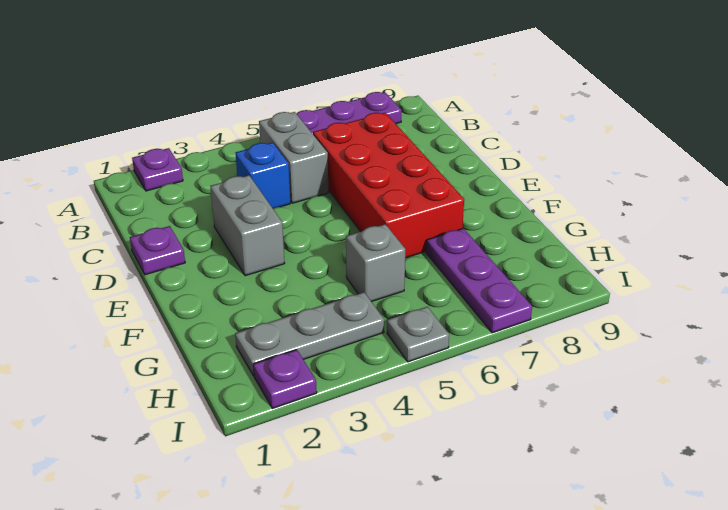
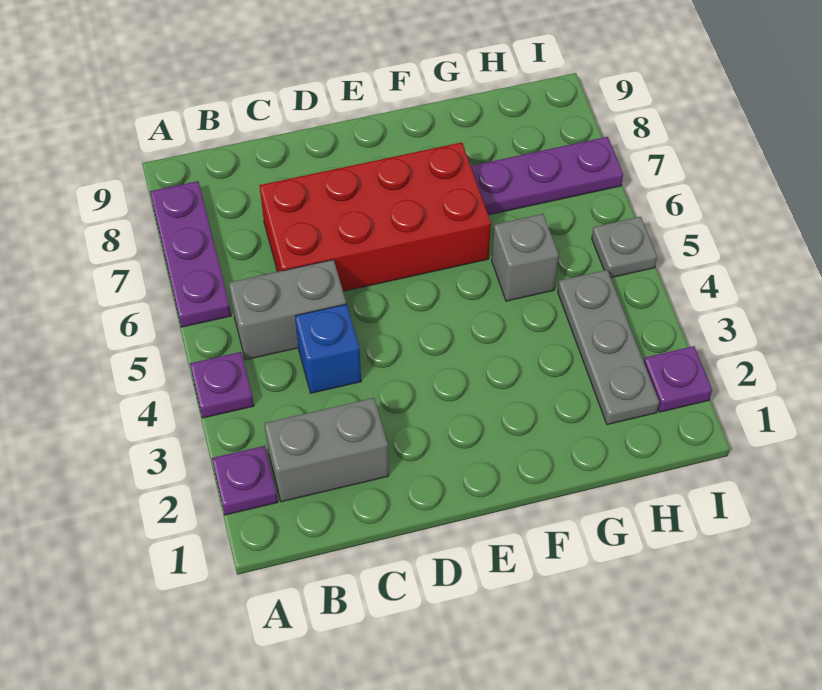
purple plate D1 level 1 -> purple plate A4 level 1
grey brick D3:E3 level 1 -> grey brick B2:C2 level 1

